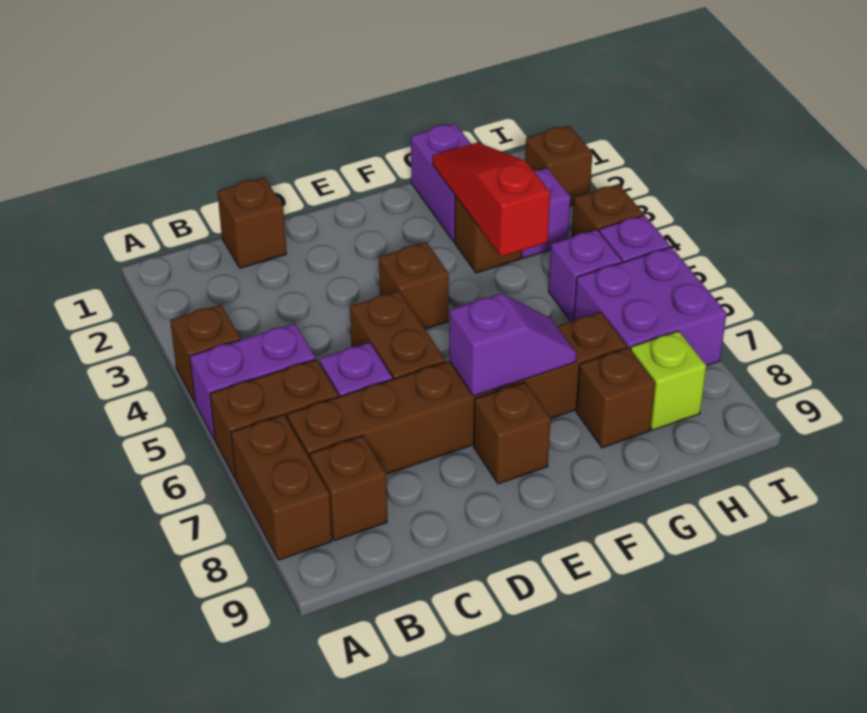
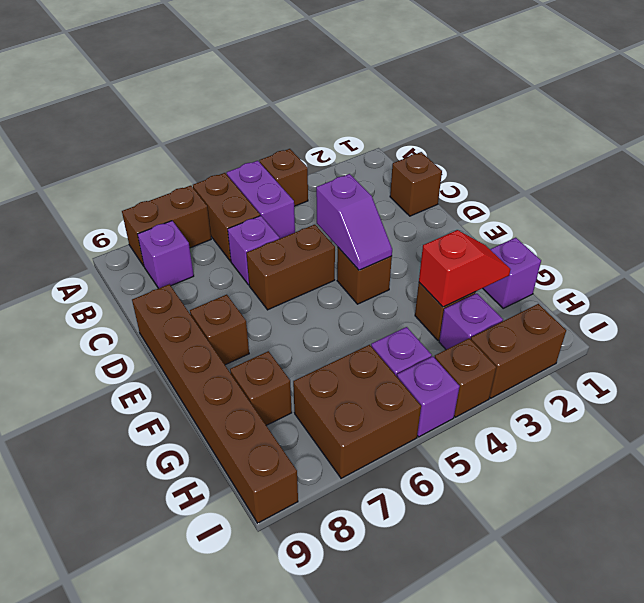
brown brick B7:G7 level 1 -> brown brick D9:I9 level 1
brown brick B8 level 1 -> purple brick B8 level 1
purple slope E7:F7 level 2 top E -> purple slope D4:E4 level 2 top D
purple brick G1:G2 level 1 -> purple brick G1 level 1
red slope G2:G4 level 2 top 4 -> red slope G2:G3 level 2 top 3
purple brick H6:I7 level 1 -> brown brick H6:I7 level 1
lime brick H8 level 1 -> none
brown brick I2 level 1 -> brown brick I2:I3 level 1

